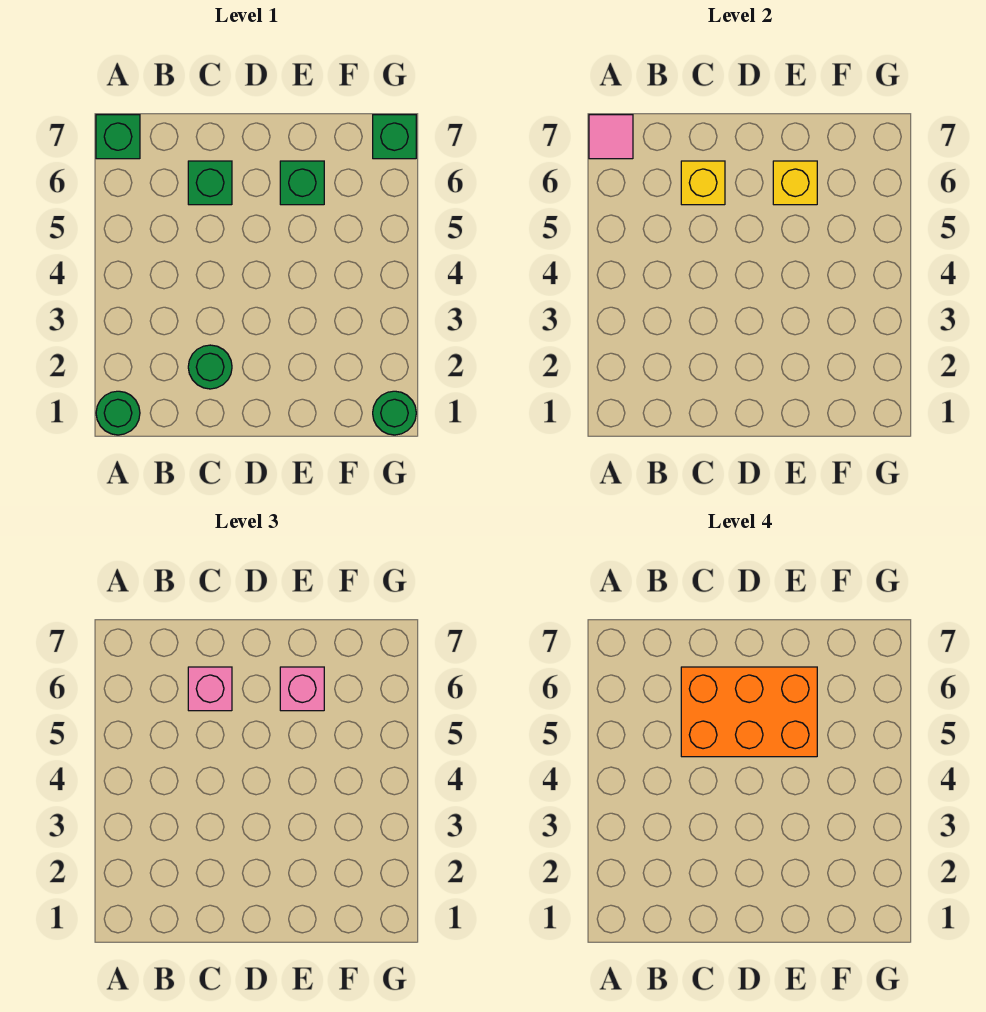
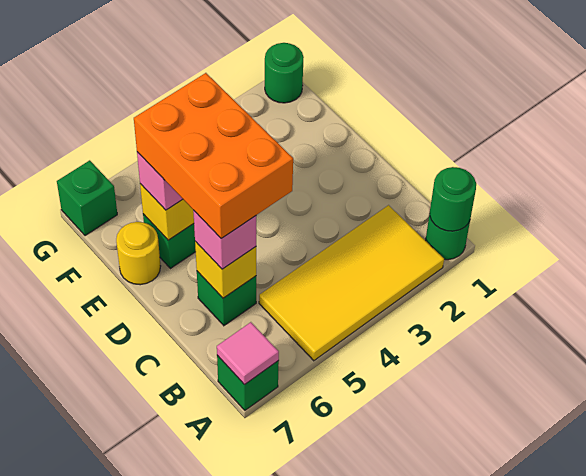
none -> yellow tile A2:B5 level 1
green round brick C2 level 1 -> green round brick A1 level 2
none -> yellow round brick E7 level 1

